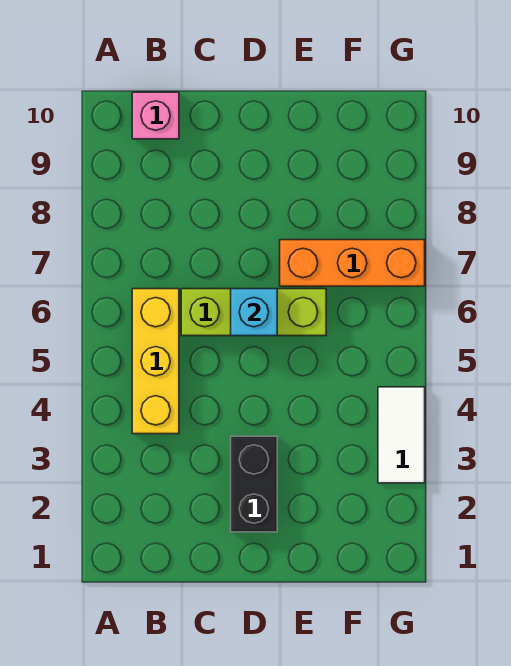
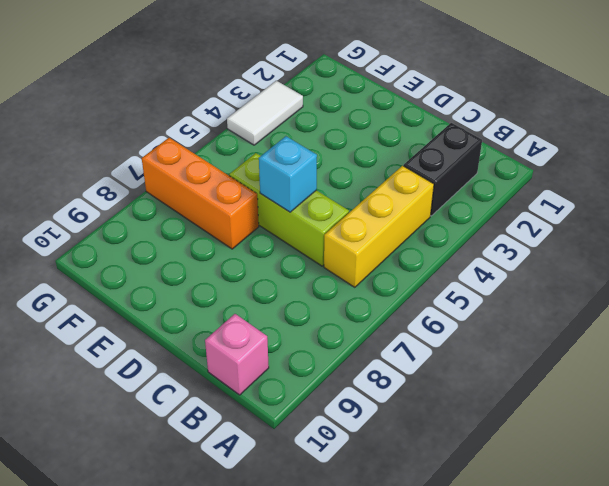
black brick D2:D3 level 1 -> black brick B2:B3 level 1

